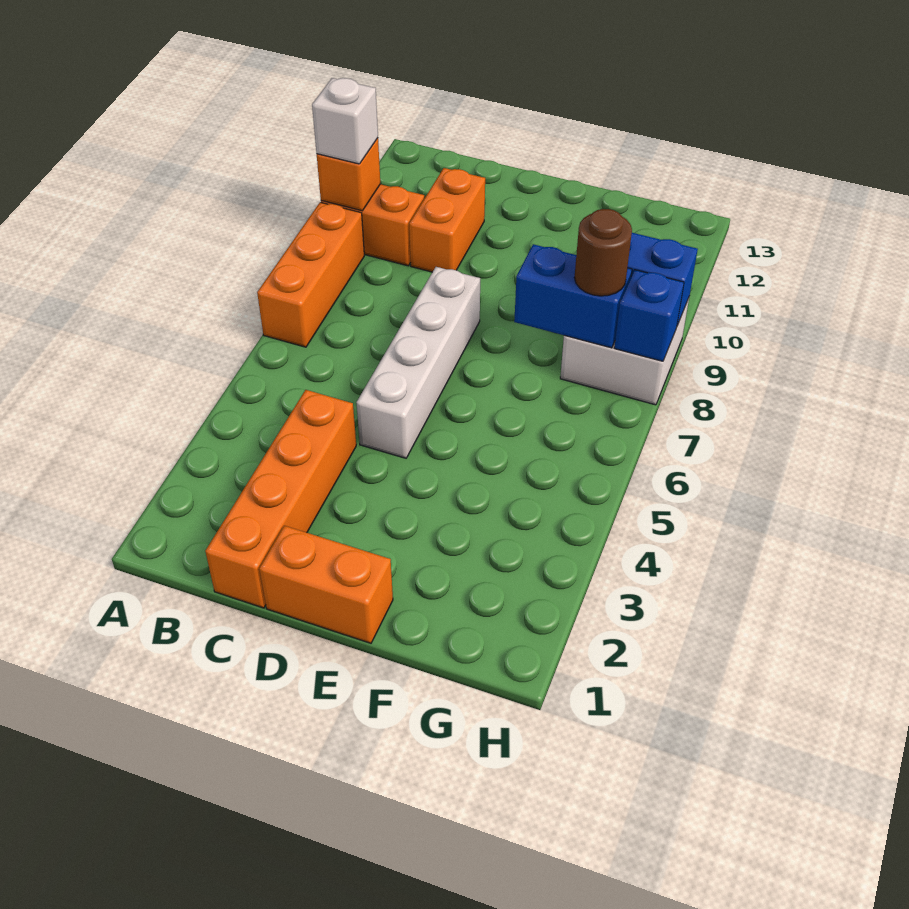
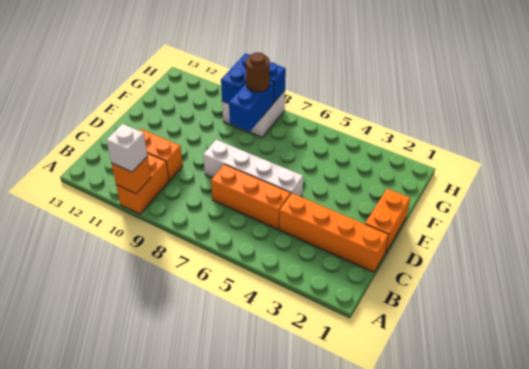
orange brick A7:A9 level 1 -> orange brick C5:C7 level 1

